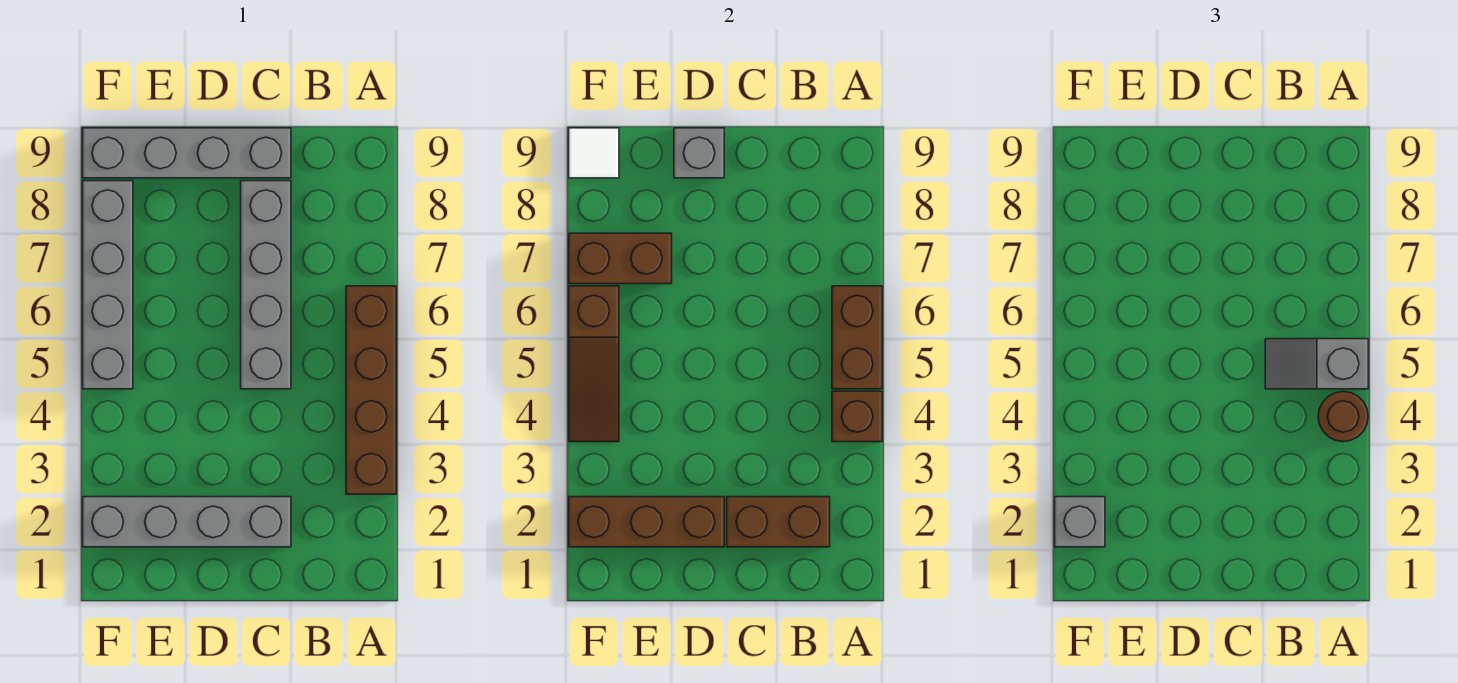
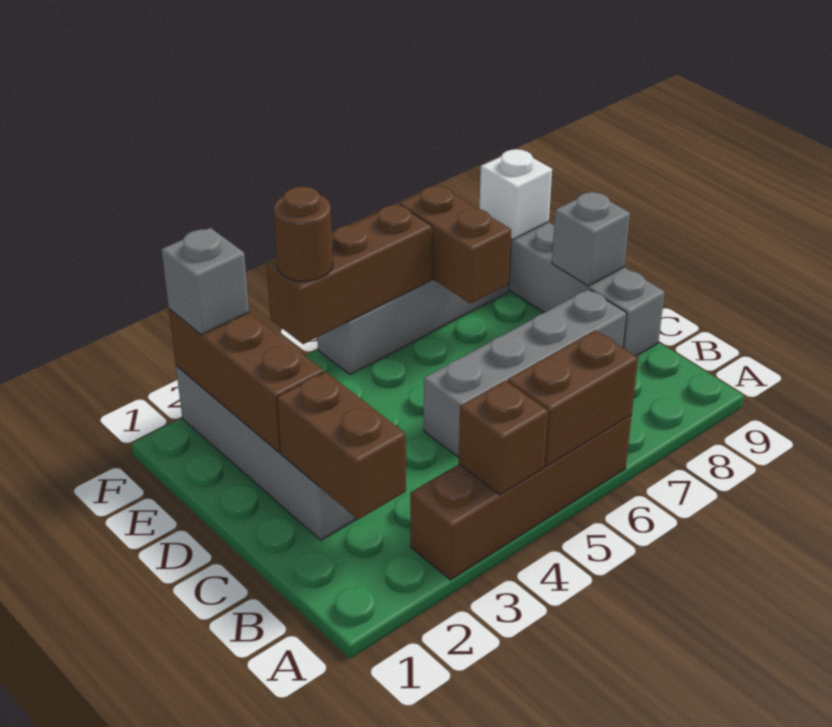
brown round brick A4 level 3 -> brown round brick F4 level 3
grey slope A5:B5 level 3 top A -> none
brown slope F4:F6 level 2 top 6 -> brown brick F4:F6 level 2
white tile F9 level 2 -> white brick F9 level 2

